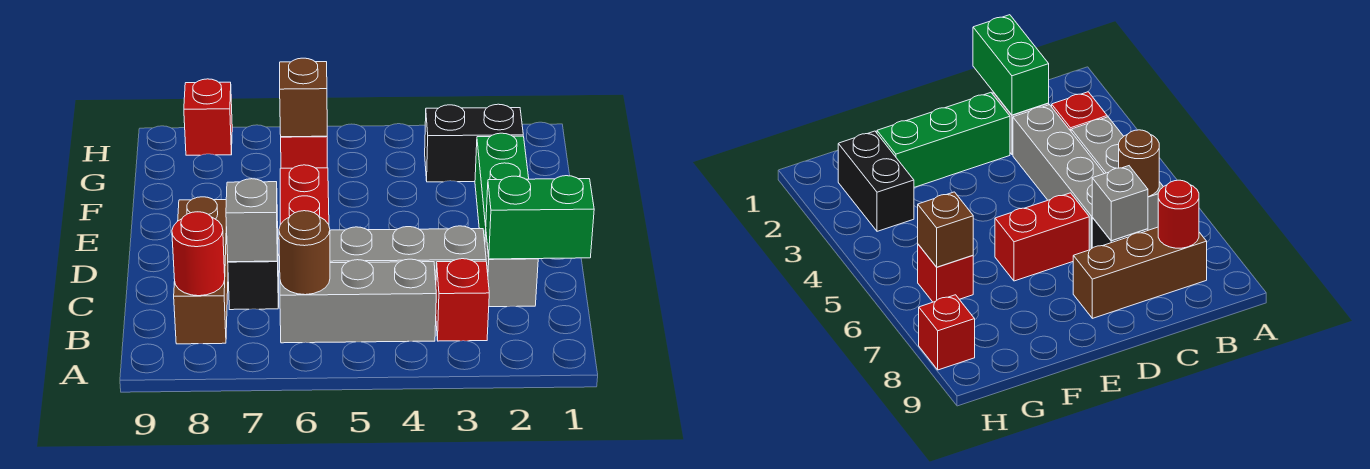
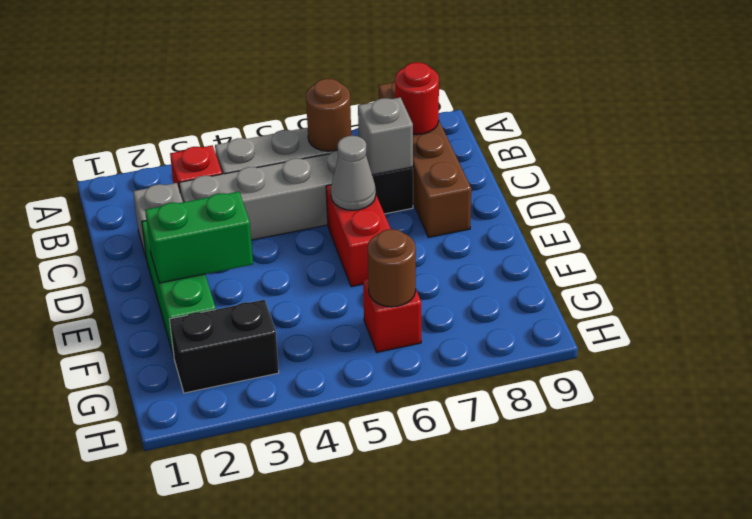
brown brick B8:D8 level 1 -> brown brick A8:D8 level 1
green brick C1:C2 level 2 -> green brick E2:E3 level 2
none -> grey cone D6 level 2
brown brick G6 level 2 -> brown round brick G6 level 2
red brick H8 level 1 -> none

